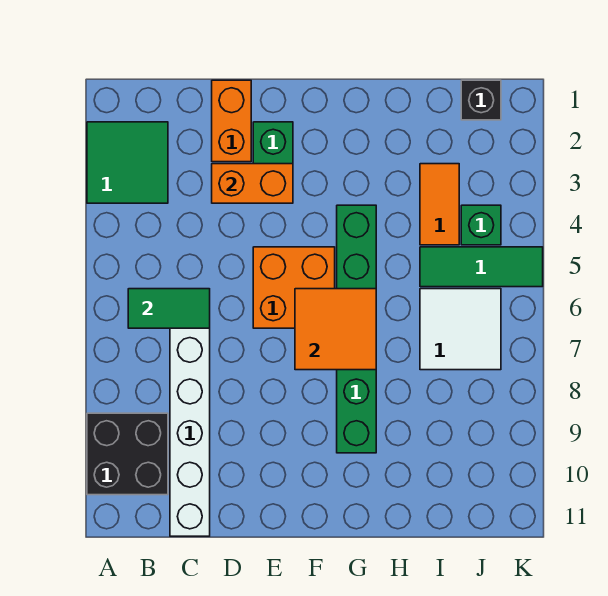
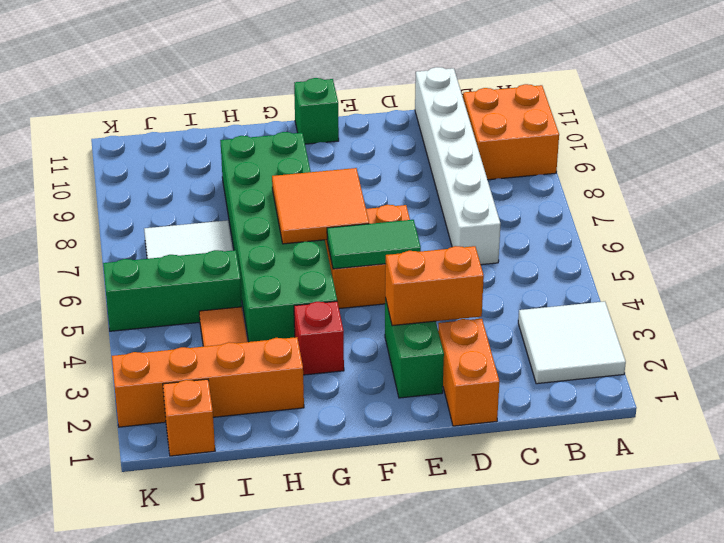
green tile A2:B3 level 1 -> white tile A2:B3 level 1
black brick A9:B10 level 1 -> orange brick A9:B10 level 1
green tile B6:C6 level 2 -> green tile E5:F5 level 2
none -> red brick G3 level 1
green brick G4:G9 level 1 -> green brick G4:H9 level 1
none -> orange brick H2:K2 level 1
green tile I5:K5 level 1 -> green brick I5:K5 level 1
black brick J1 level 1 -> orange brick J1 level 1
green brick J4 level 1 -> green brick F11 level 1

